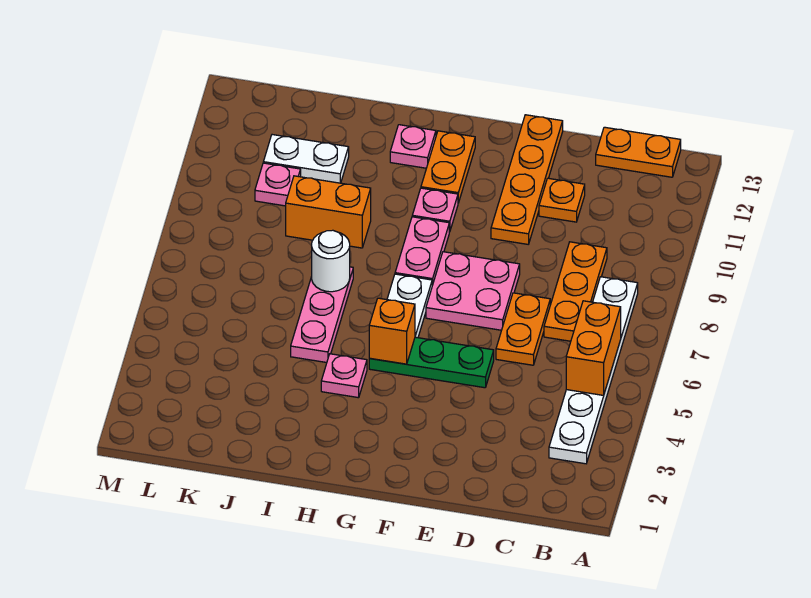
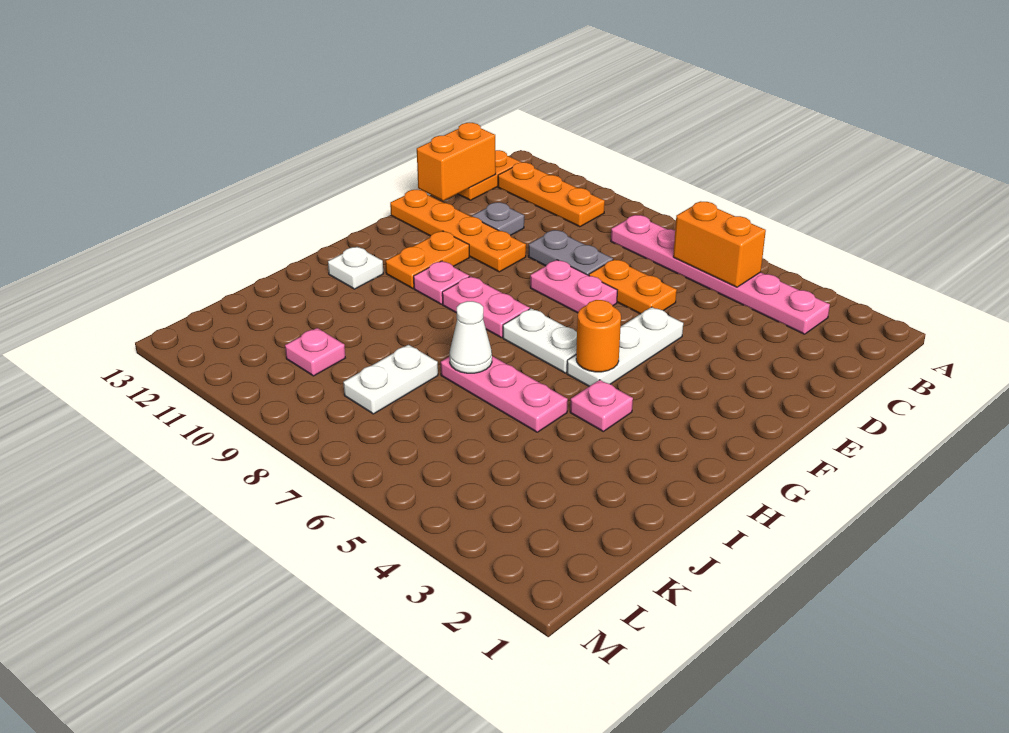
white plate B3:B8 level 1 -> pink plate B3:B8 level 1
orange plate C7:C9 level 1 -> orange plate B10:B12 level 1
none -> grey plate D8:D9 level 1
orange plate D11 level 1 -> grey plate D11 level 1
green plate E5:G5 level 1 -> white plate E5:G5 level 1
pink plate E7:F8 level 1 -> pink plate E7:E8 level 1
orange brick G5 level 2 -> orange round brick G5 level 2
orange plate G11:G12 level 1 -> orange plate F11:G11 level 1
pink plate H12 level 1 -> white plate H12 level 1
white round brick I7 level 2 -> white cone I7 level 2
orange brick I9:J9 level 1 -> orange brick C13:D13 level 2
white plate J11:K11 level 1 -> white plate J8:K8 level 1

